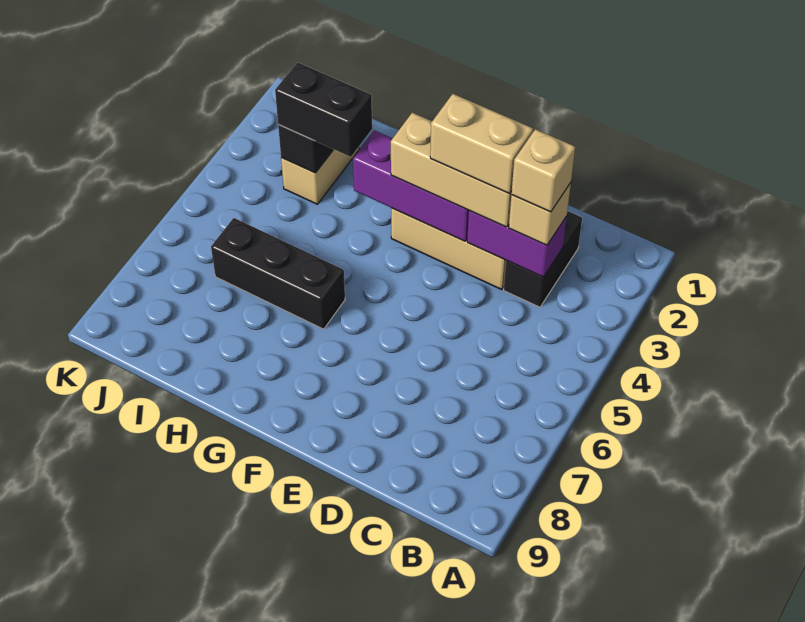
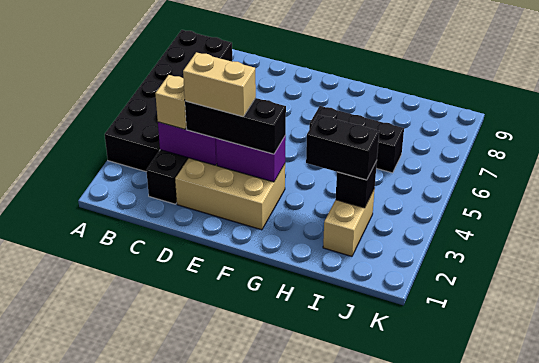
none -> black brick A3:B8 level 1
tan brick C3 level 4 -> none
tan brick D3:F3 level 3 -> black brick D3:F3 level 3
purple brick E3:G3 level 2 -> purple brick E3:F3 level 2

